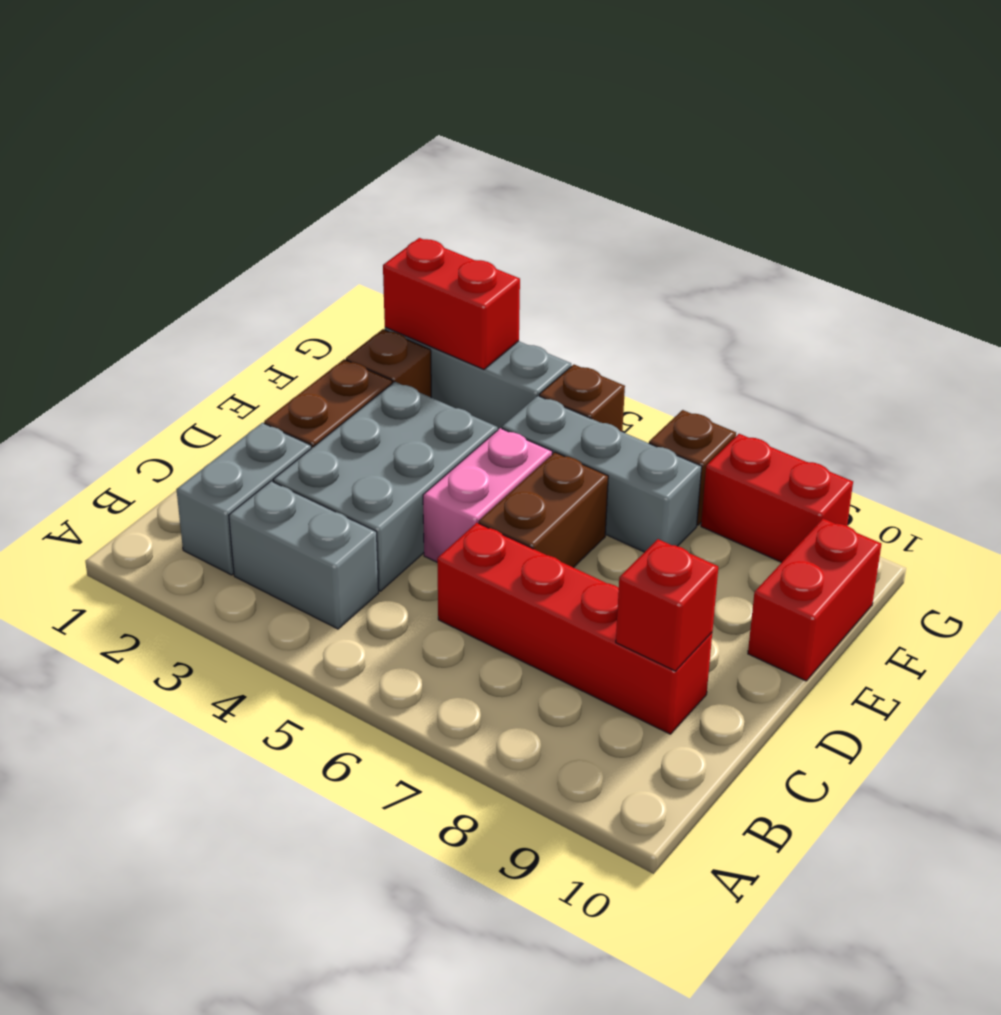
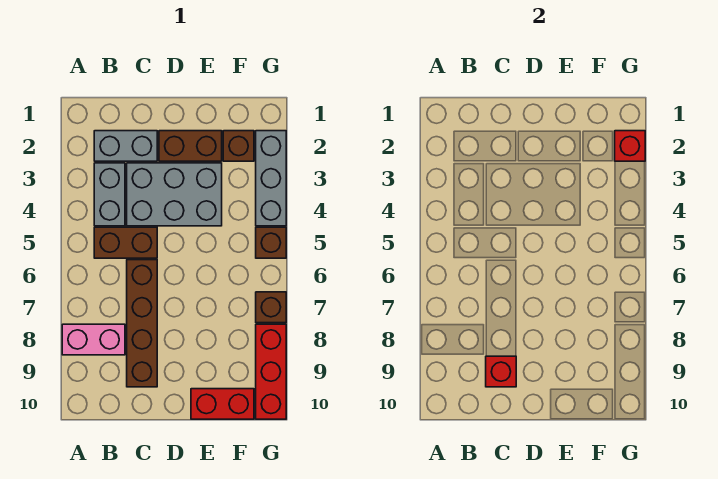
red brick C6:C9 level 1 -> brown brick C6:C9 level 1
pink brick D5:E5 level 1 -> pink brick A8:B8 level 1
brown brick D6:E6 level 1 -> brown brick B5:C5 level 1
grey brick F5:F7 level 1 -> none
red brick G2:G3 level 2 -> red brick G2 level 2
red brick G8:G9 level 1 -> red brick G8:G10 level 1

